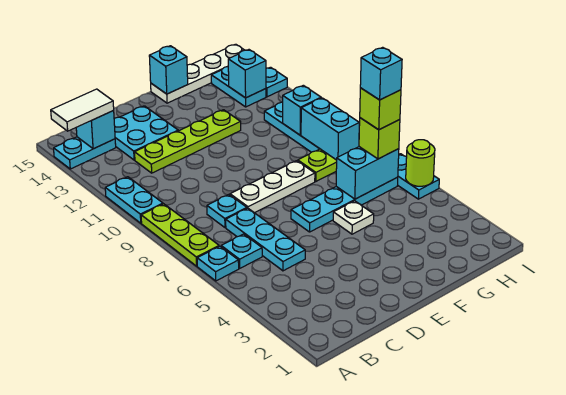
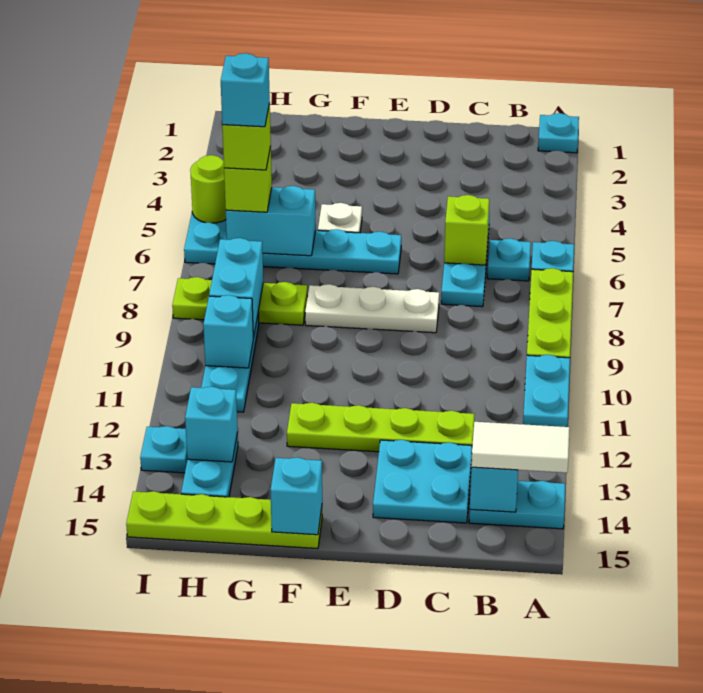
none -> lime brick C6 level 2
cyan plate C8 level 1 -> cyan plate A1 level 1
white plate F15:I15 level 1 -> lime plate F15:I15 level 1

